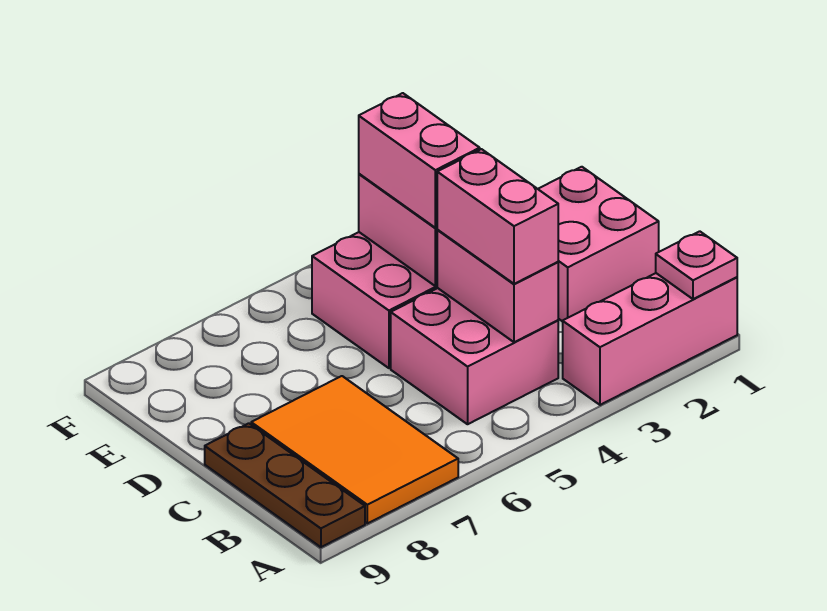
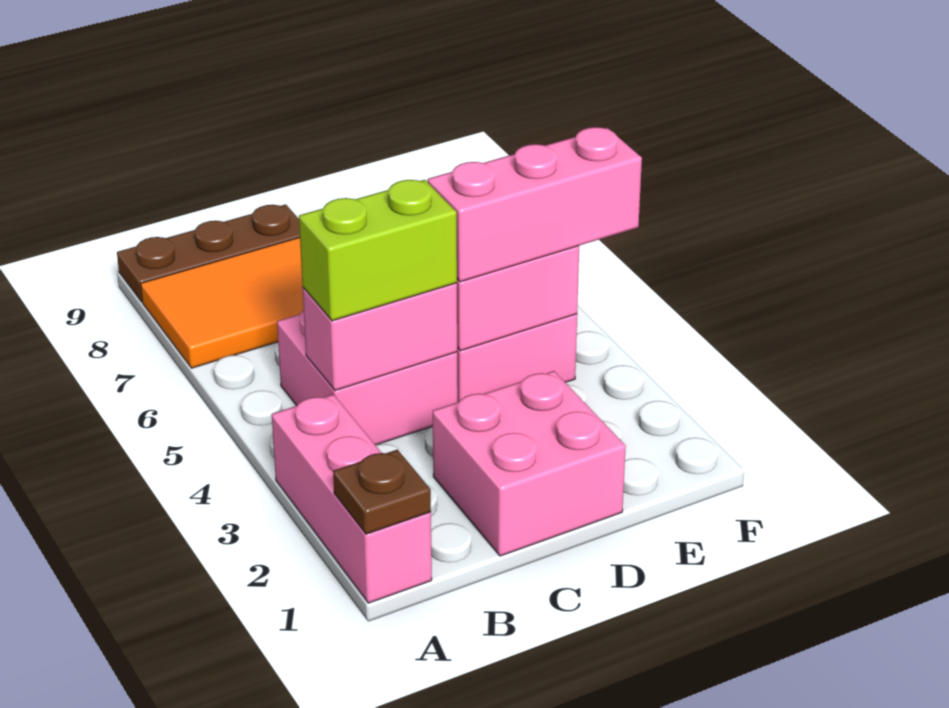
pink plate A1 level 2 -> brown plate A1 level 2
pink brick B4:C4 level 3 -> lime brick B4:C4 level 3
pink brick D4:E4 level 3 -> pink brick D4:F4 level 3

